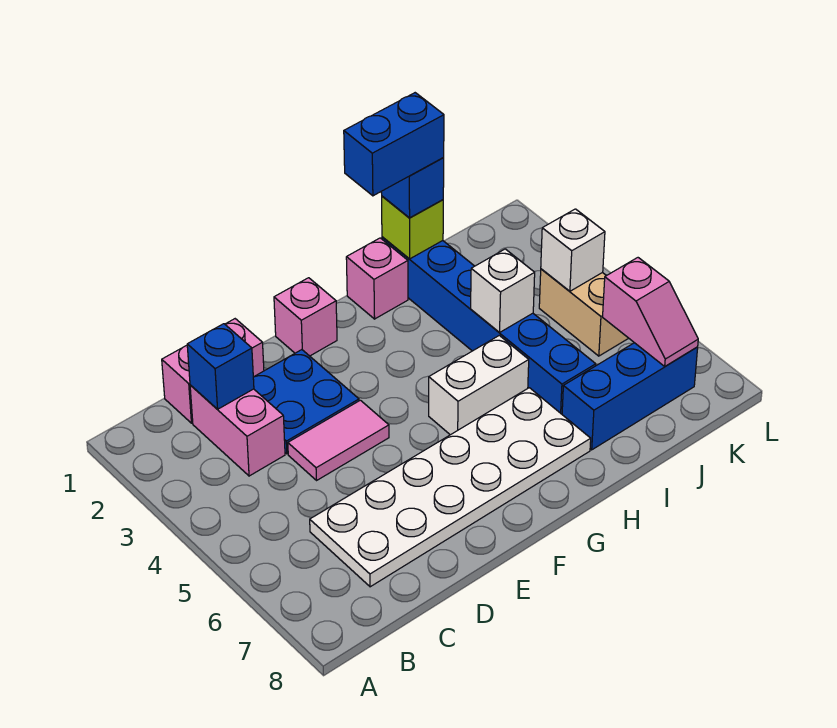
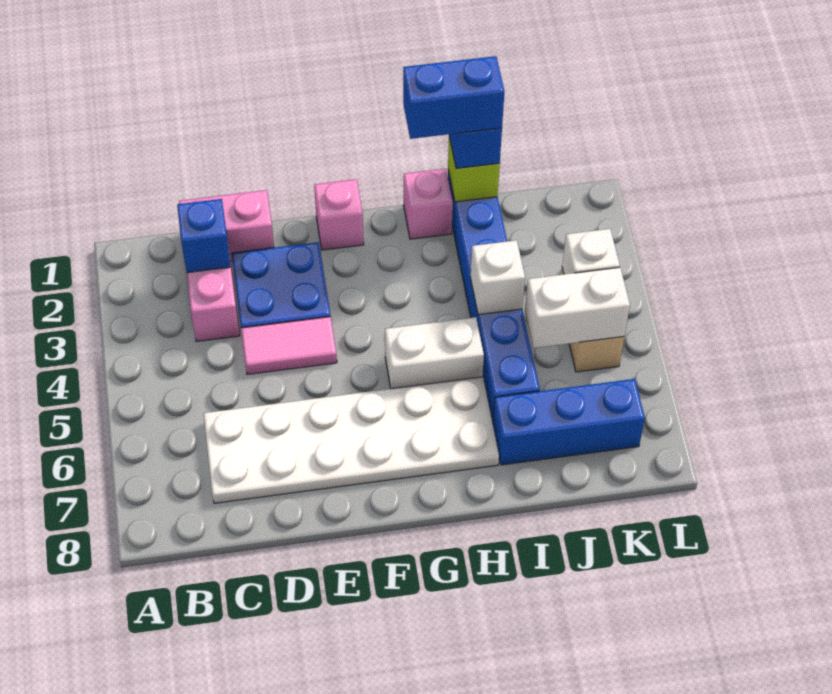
none -> white brick J5:K5 level 2
pink slope K6:K7 level 2 top 6 -> none

